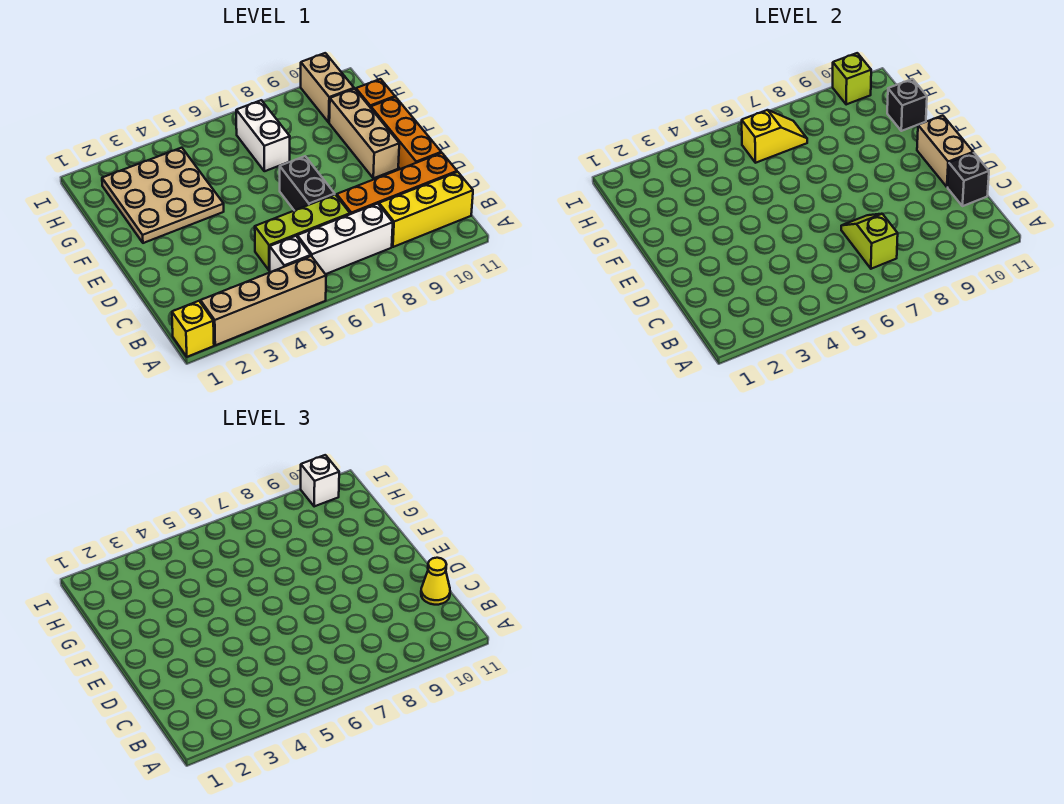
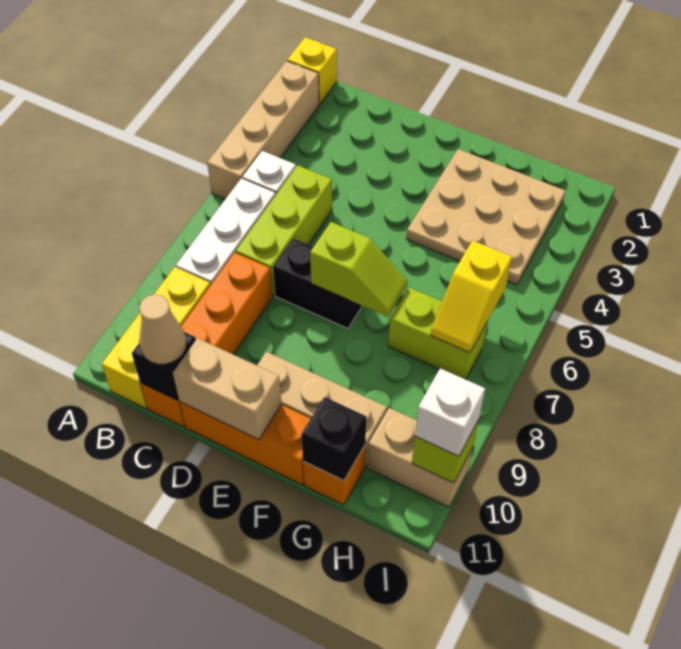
lime slope B7:C7 level 2 top B -> lime slope E7:F7 level 2 top E
yellow cone C11 level 3 -> tan cone C11 level 3
white brick G7:H7 level 1 -> lime brick G7:H7 level 1

